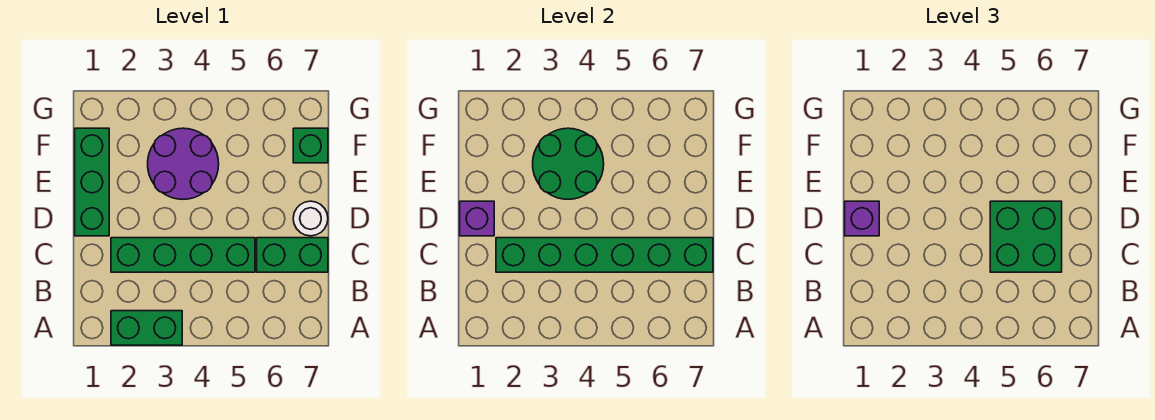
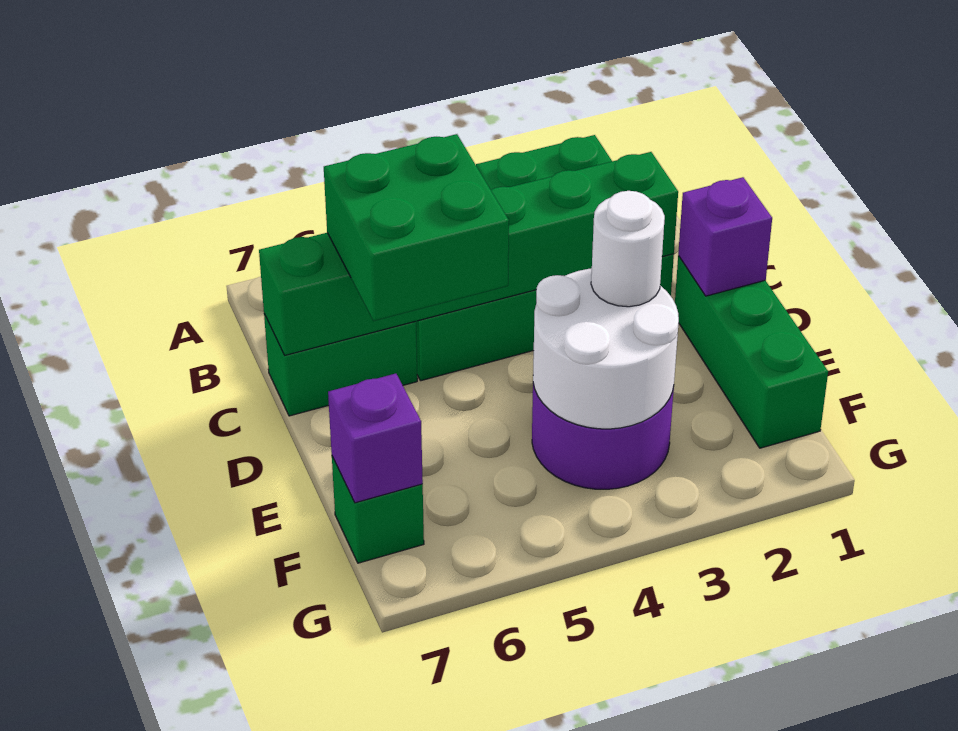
purple brick D1 level 3 -> purple brick F7 level 2
white round brick D7 level 1 -> white round brick E3 level 3
green round brick E3:F4 level 2 -> white round brick E3:F4 level 2

